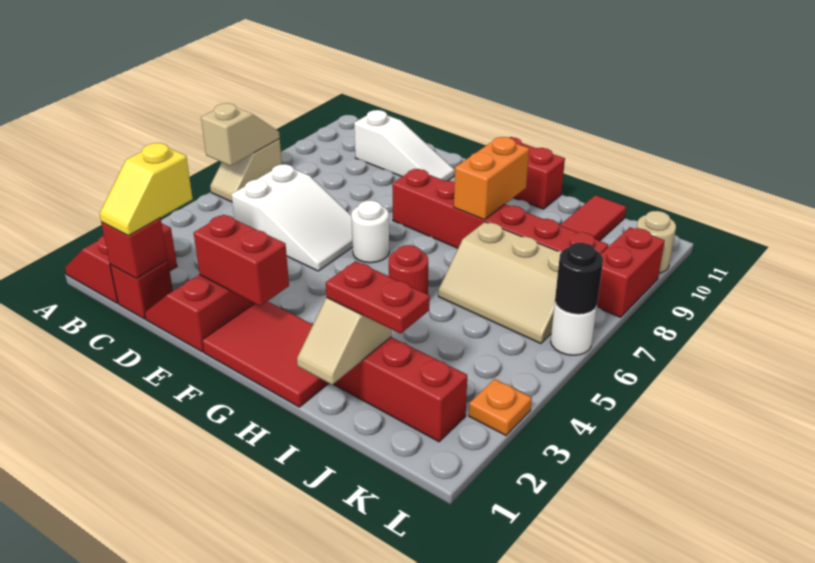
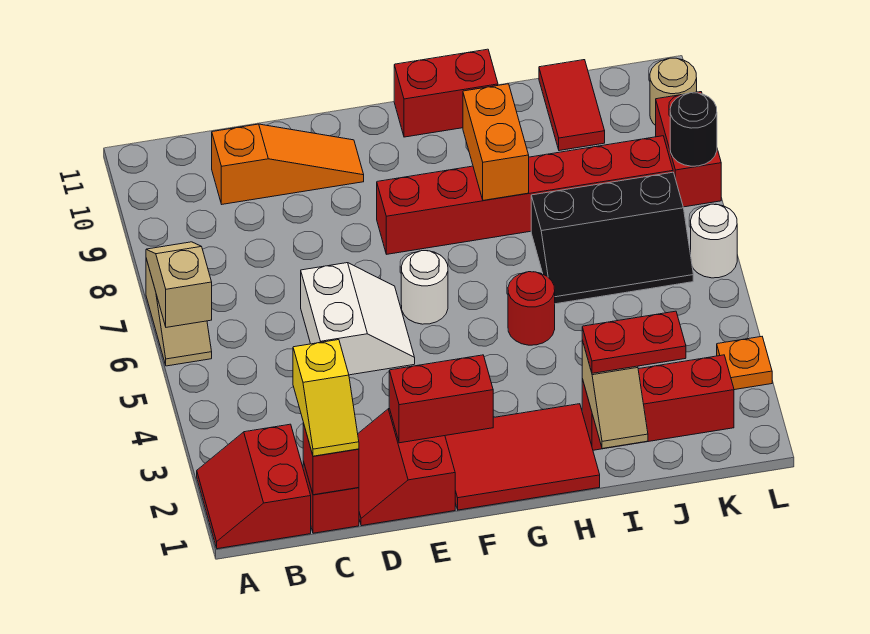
white slope C5:E6 level 1 top C -> white slope D5:E6 level 1 top D
white slope C10:E10 level 1 top C -> orange slope C10:E10 level 1 top C
tan slope I6:K7 level 1 top 7 -> black slope I6:K7 level 1 top 7
black round brick L6 level 2 -> black round brick L8 level 2

